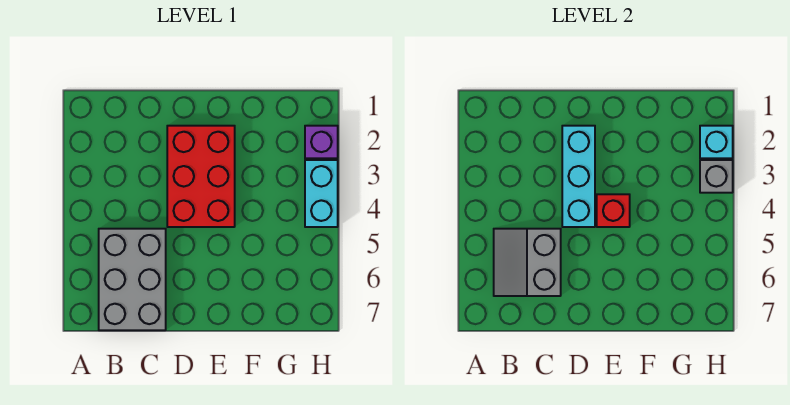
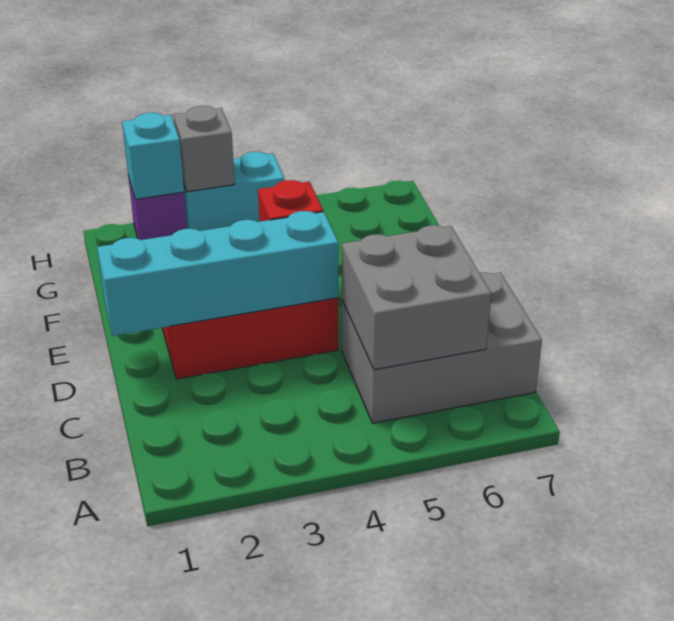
grey slope B5:C6 level 2 top C -> grey brick B5:C6 level 2
cyan brick D2:D4 level 2 -> cyan brick D1:D4 level 2

